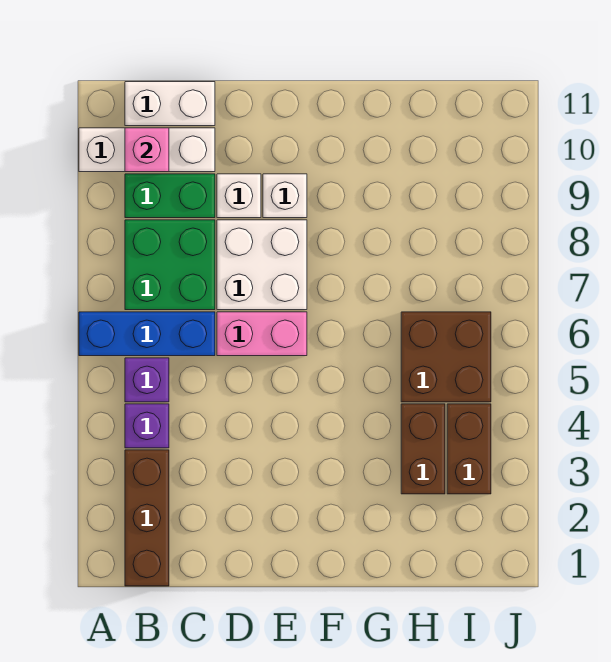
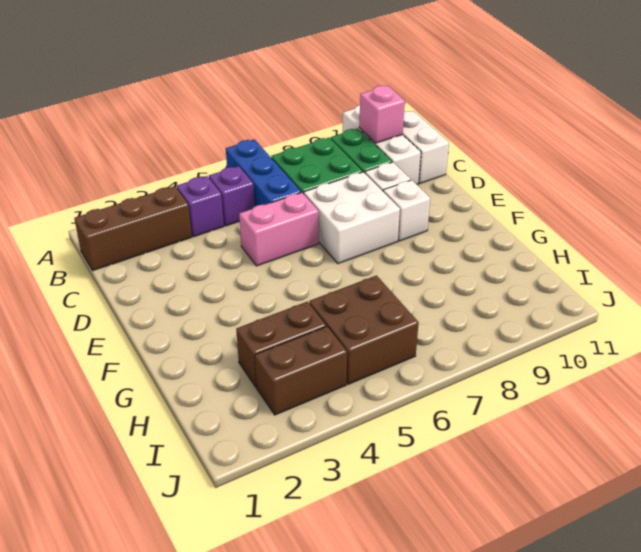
pink brick D6:E6 level 1 -> pink brick D5:D6 level 1

